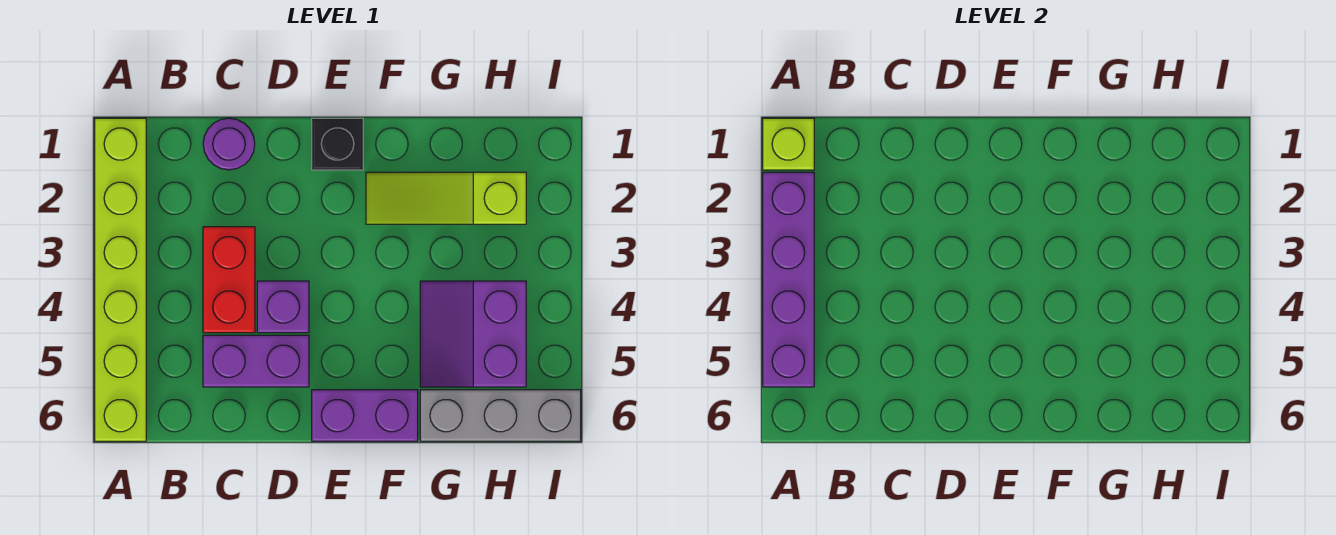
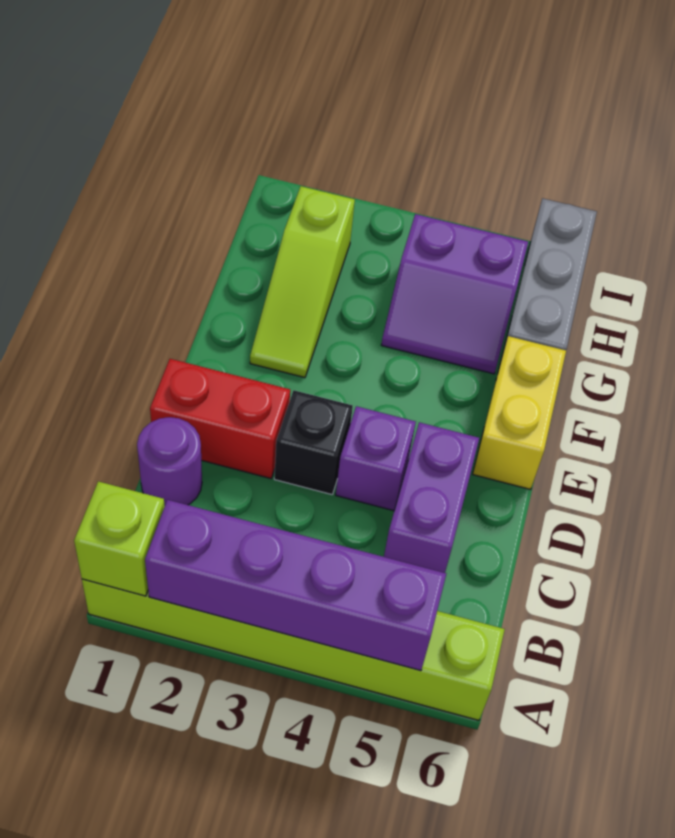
red brick C3:C4 level 1 -> red brick D1:D2 level 1
black brick E1 level 1 -> black brick D3 level 1
purple brick E6:F6 level 1 -> yellow brick E6:F6 level 1

